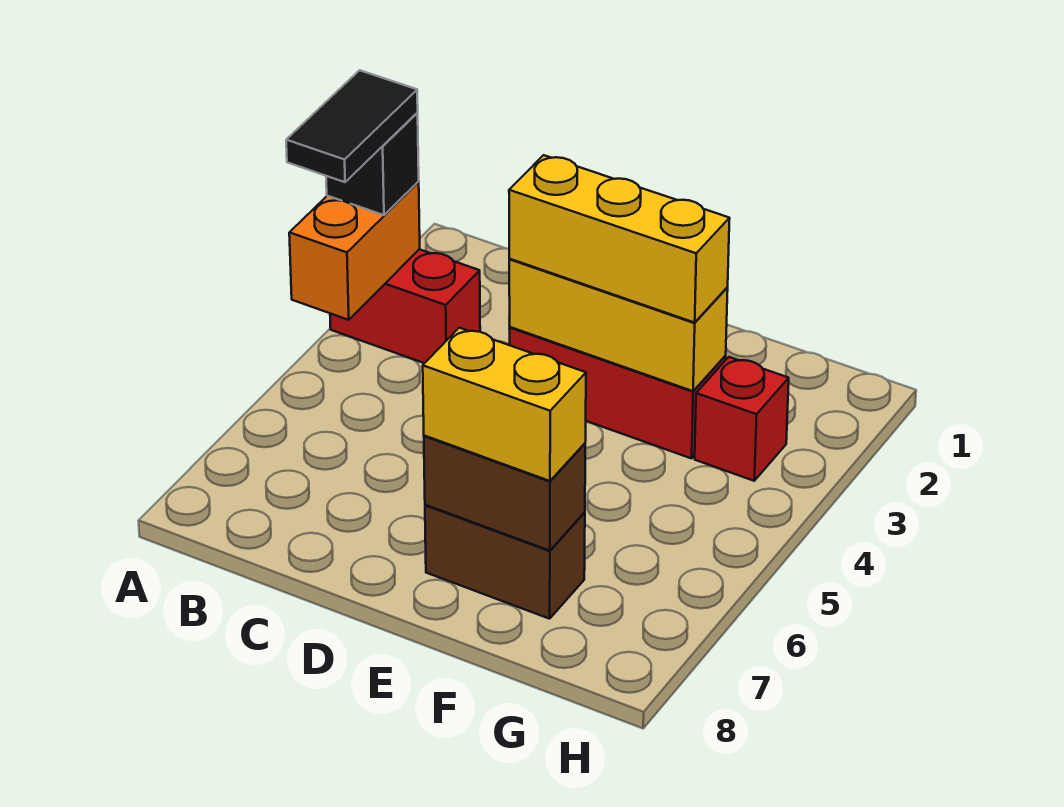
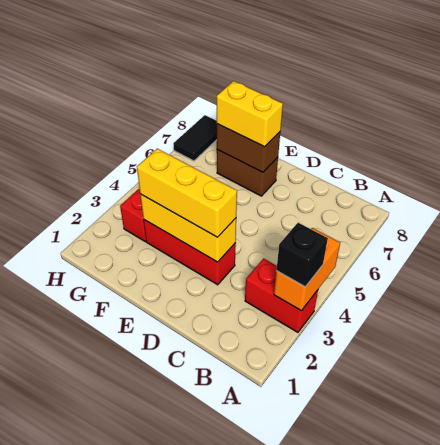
black tile A3:A4 level 4 -> black tile H7:H8 level 1

